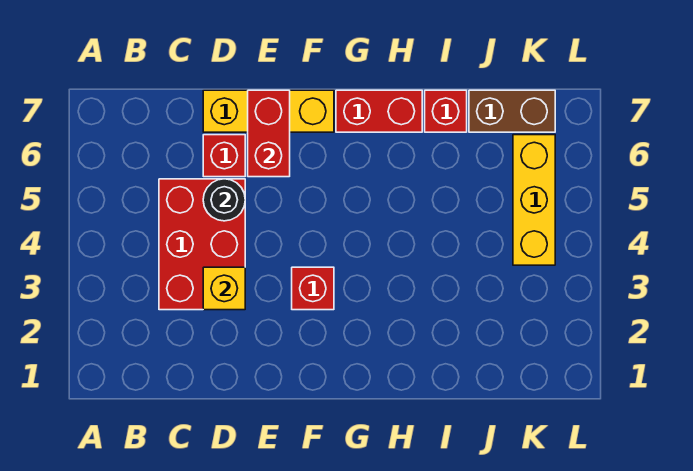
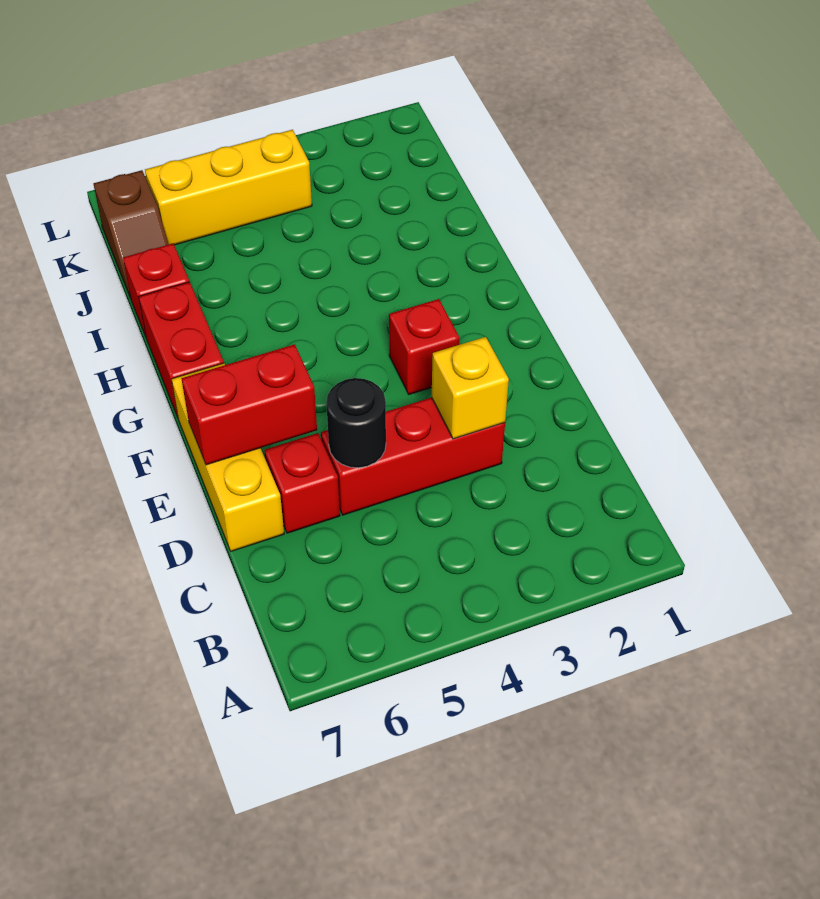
red brick C3:D5 level 1 -> red brick D3:D5 level 1
brown brick J7:K7 level 1 -> brown slope J7:K7 level 1 top K

